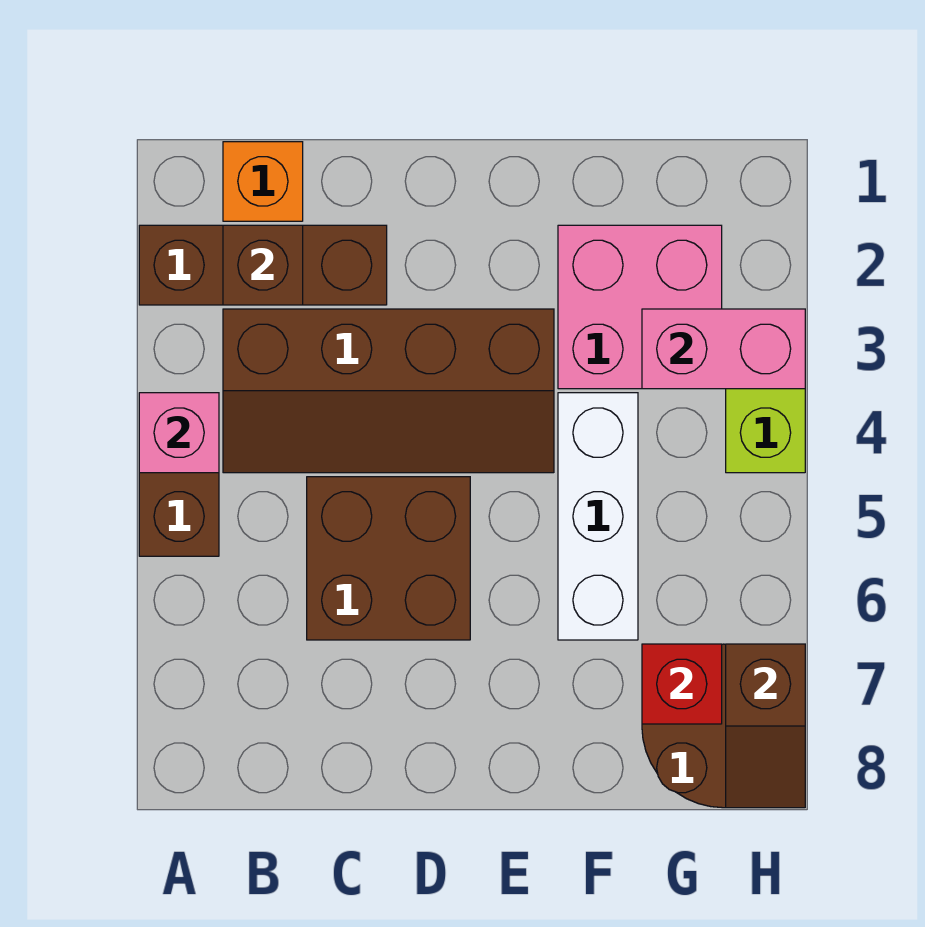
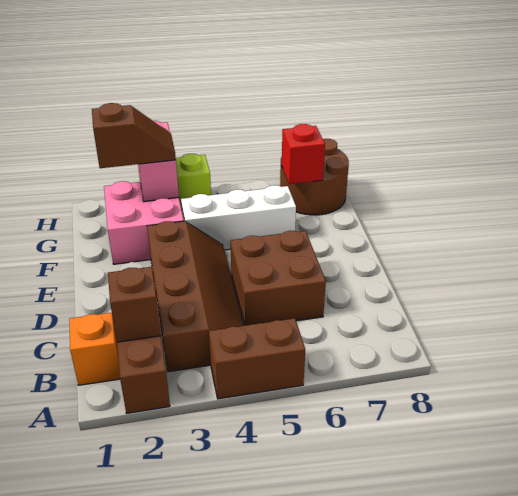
pink brick A4 level 2 -> none
brown slope H7:H8 level 2 top 7 -> brown slope G2:G3 level 3 top 2

